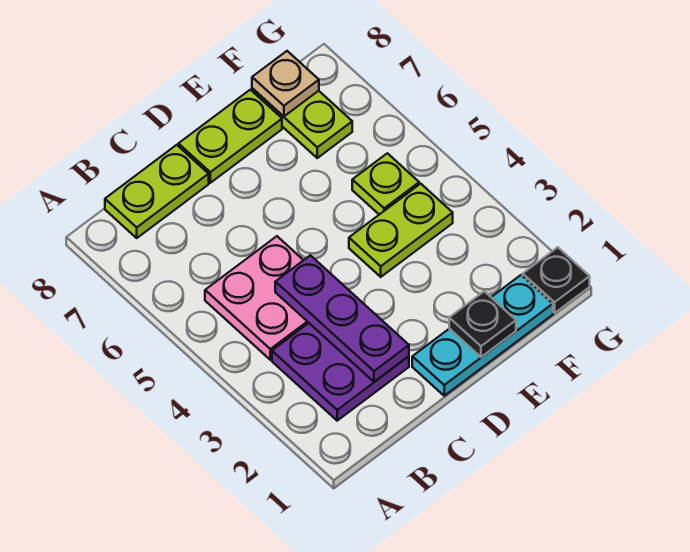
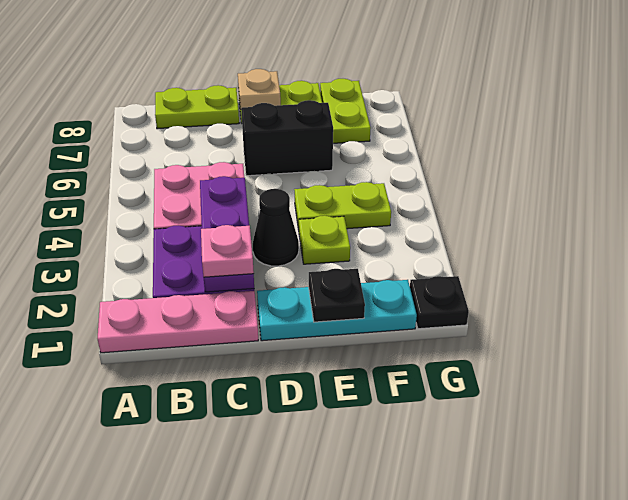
none -> pink plate A1:C1 level 1
none -> pink plate C2 level 3
none -> black cone D3 level 1
none -> black brick D6:E6 level 1
lime plate F5 level 1 -> lime plate E3 level 1
tan plate F8 level 2 -> tan plate D8 level 2

